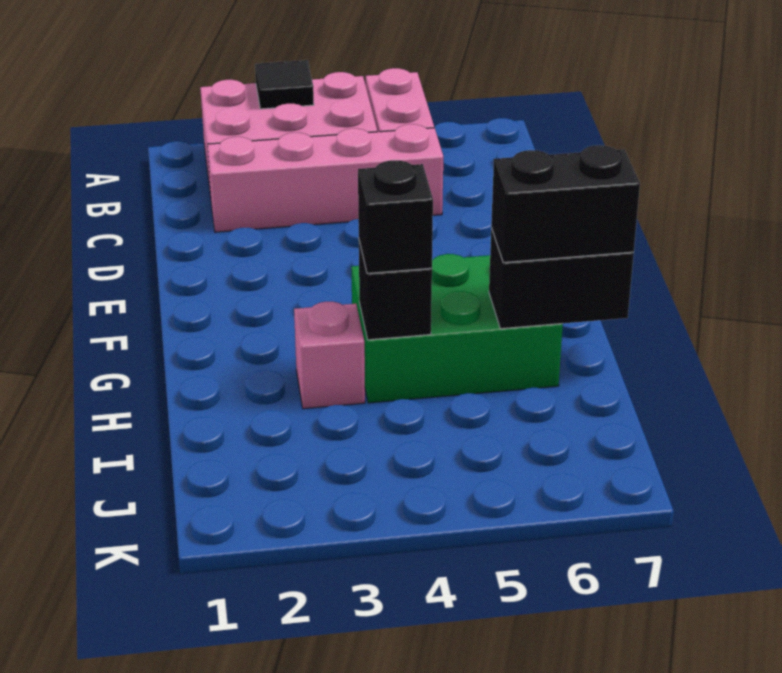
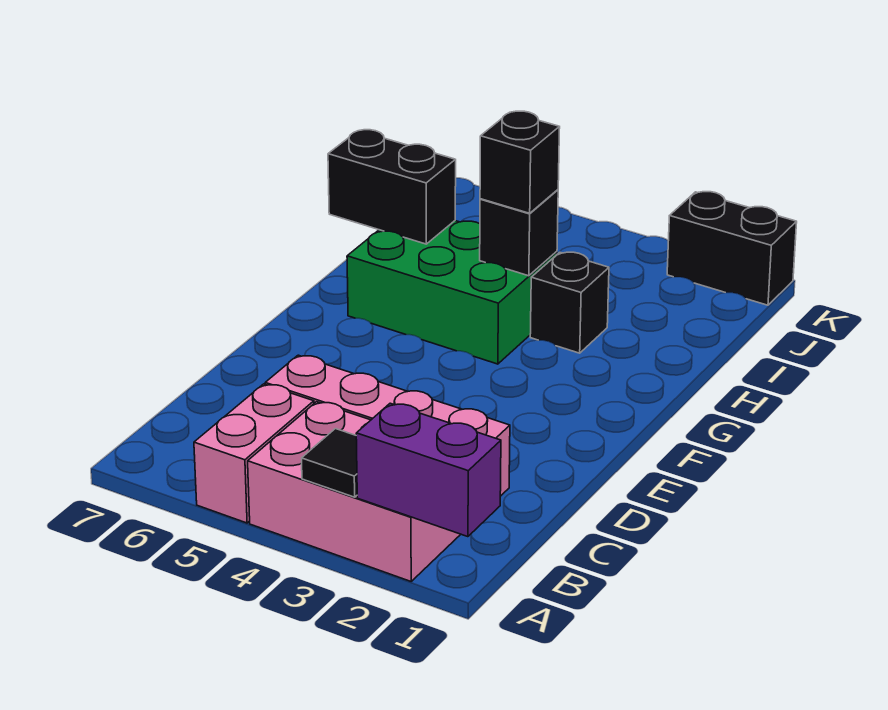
none -> purple brick A1:A2 level 2
pink brick H3 level 1 -> black brick H3 level 1
black brick H6:H7 level 3 -> black brick K1:K2 level 1

